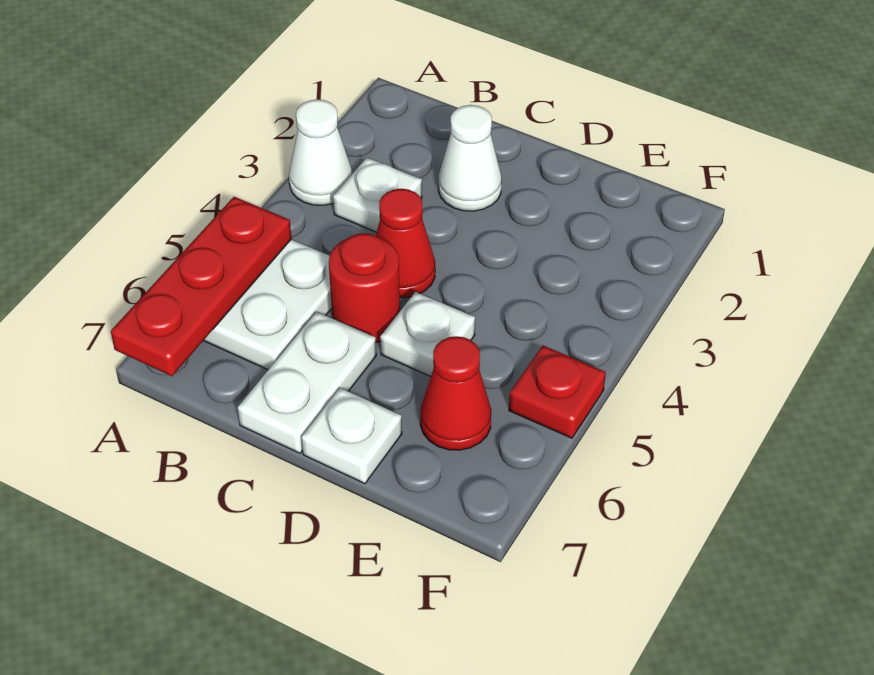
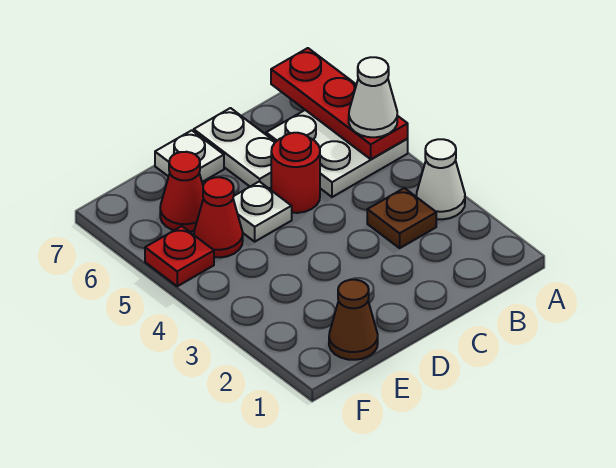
white plate B3 level 1 -> brown plate B3 level 1
white cone C2 level 1 -> white cone A5 level 3
red cone C4 level 1 -> red cone E5 level 1
none -> brown cone E1 level 1

